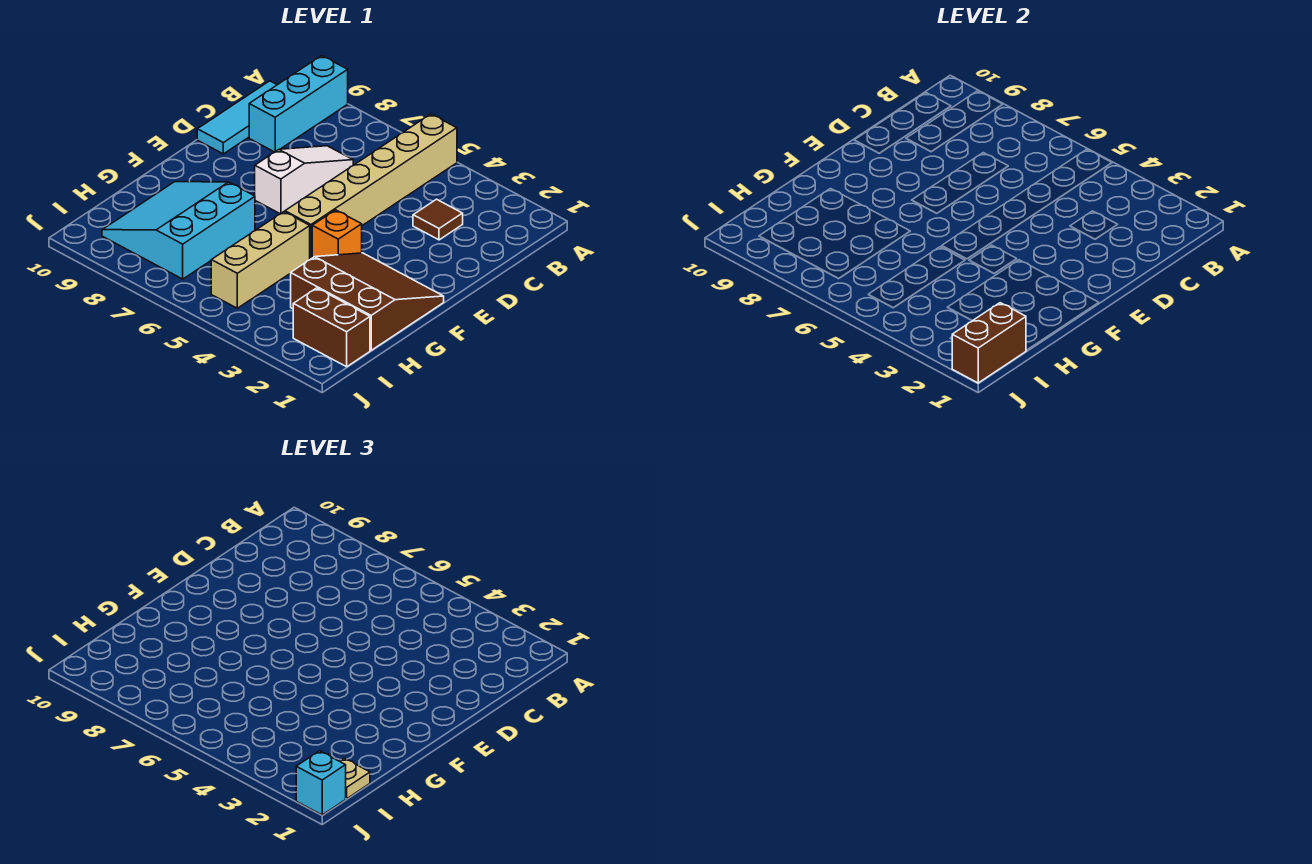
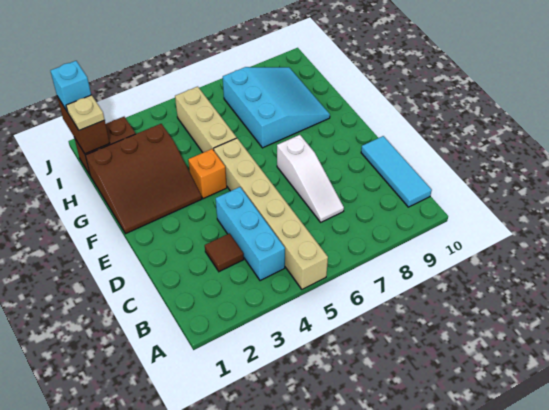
cyan brick A9:C9 level 1 -> cyan brick B4:D4 level 1

